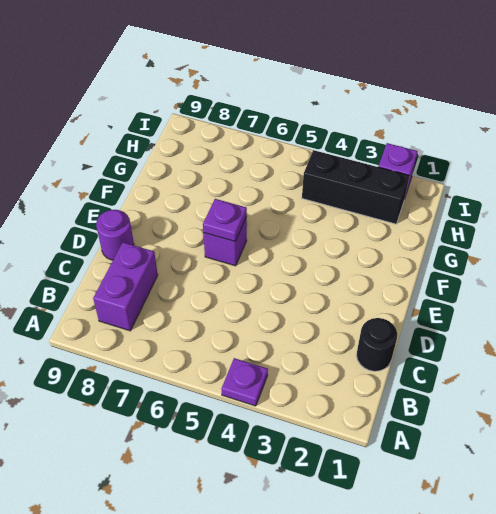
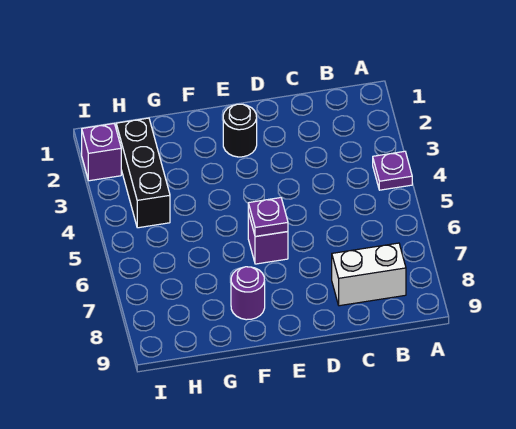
purple brick B8:C8 level 1 -> white brick B8:C8 level 1
black round brick C1 level 1 -> black round brick E2 level 1
purple round brick D9 level 1 -> purple round brick F8 level 1

